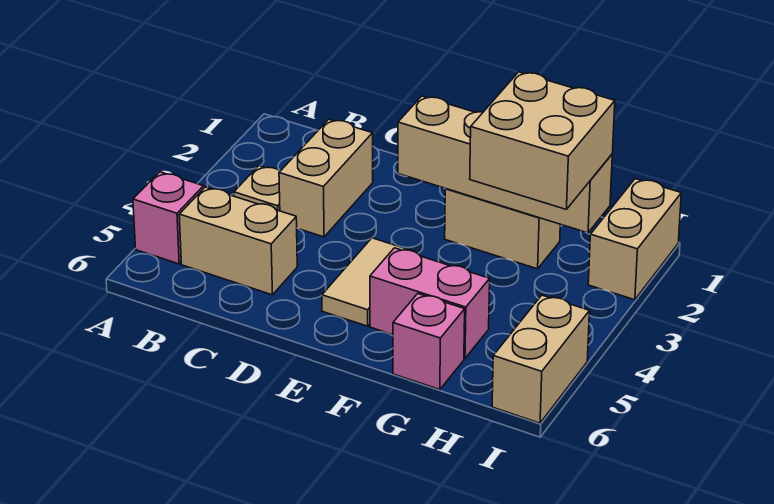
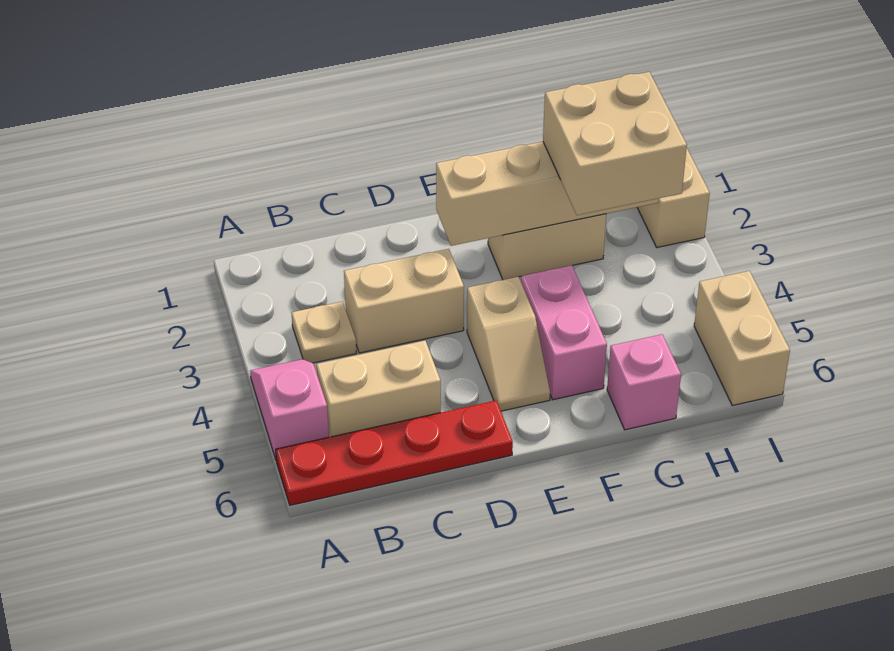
none -> red plate A6:D6 level 1
tan brick C2:C3 level 1 -> tan brick C3:D3 level 1
tan tile E4:E5 level 1 -> tan slope E4:E5 level 1 top 4
pink brick F5:G5 level 1 -> pink brick F4:F5 level 1

